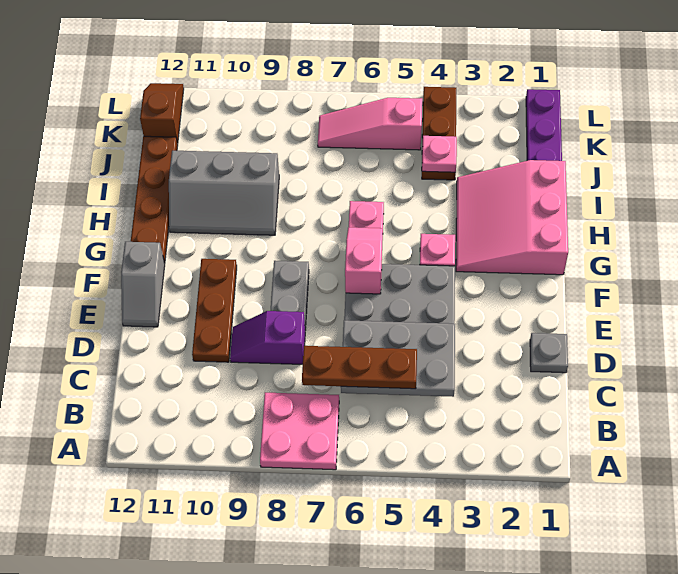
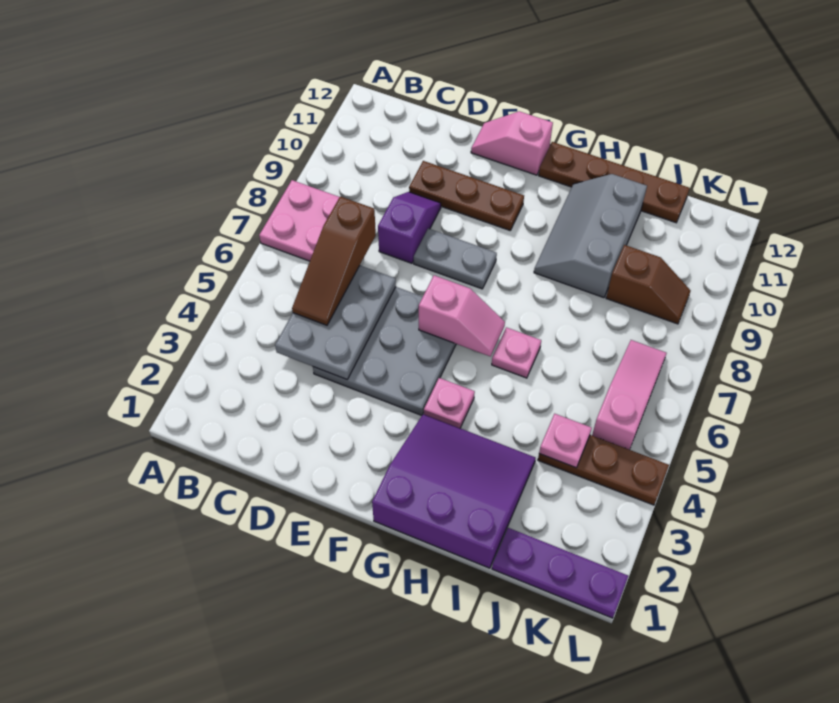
brown plate C5:C7 level 3 -> brown slope C5:C7 level 3 top 7
grey plate D1 level 1 -> none
grey slope E12:F12 level 1 top F -> pink slope E12:F12 level 1 top F
pink slope G1:I3 level 1 top 1 -> purple slope G1:I3 level 1 top 1
brown slope K12:L12 level 1 top K -> brown slope J9:K9 level 1 top J

